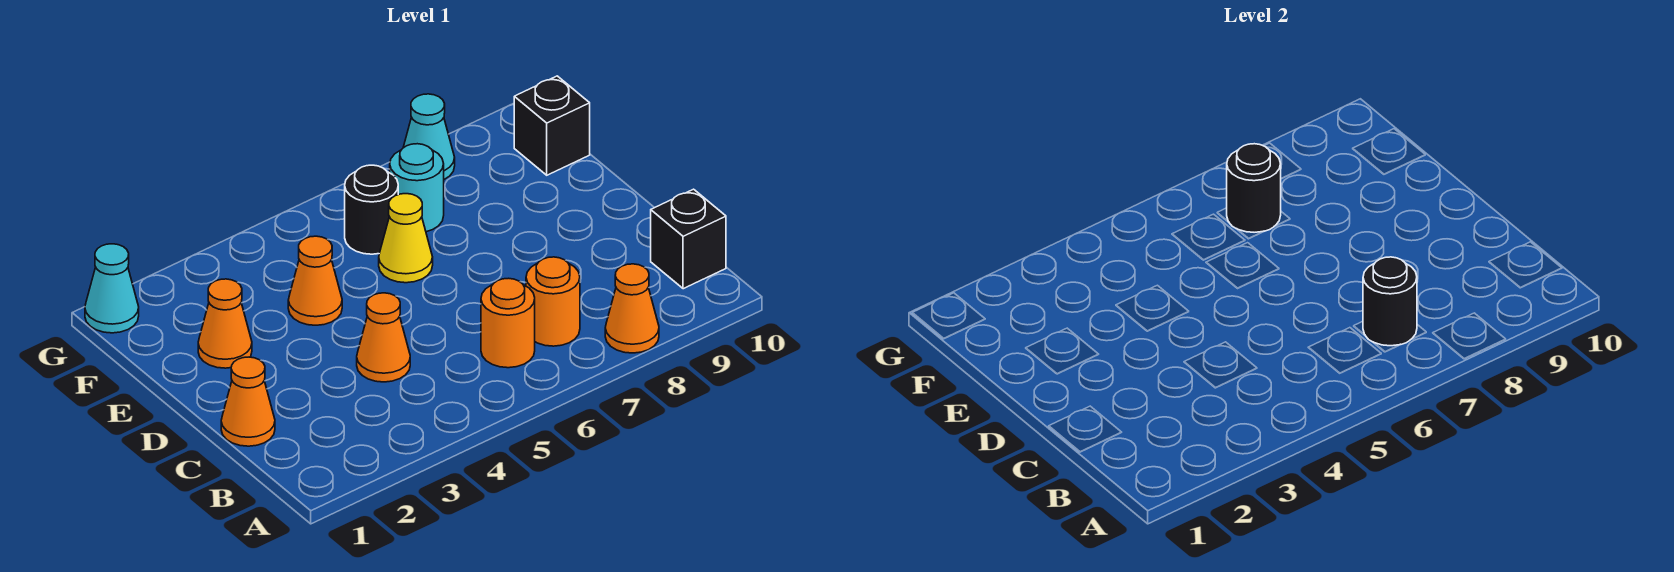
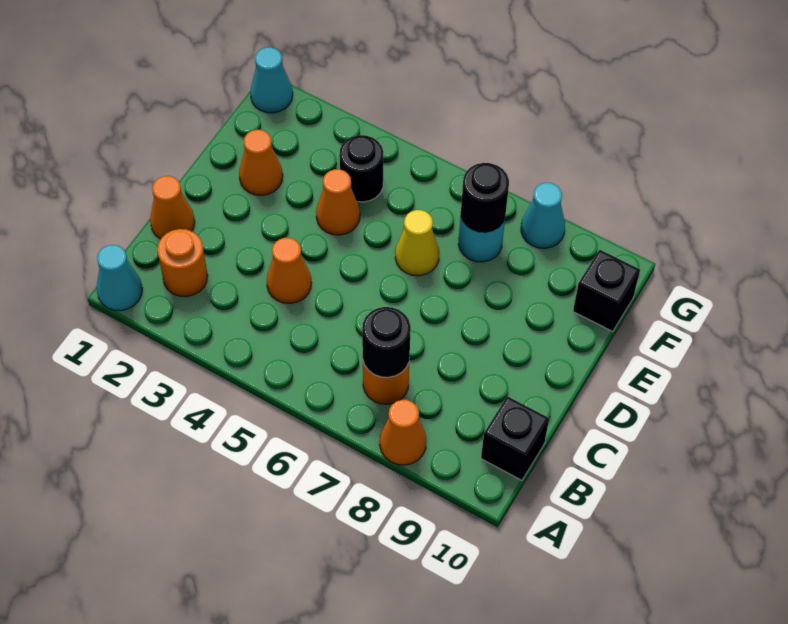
none -> cyan cone A1 level 1
orange round brick B6 level 1 -> orange round brick B2 level 1
black round brick F6 level 1 -> black round brick F4 level 1

